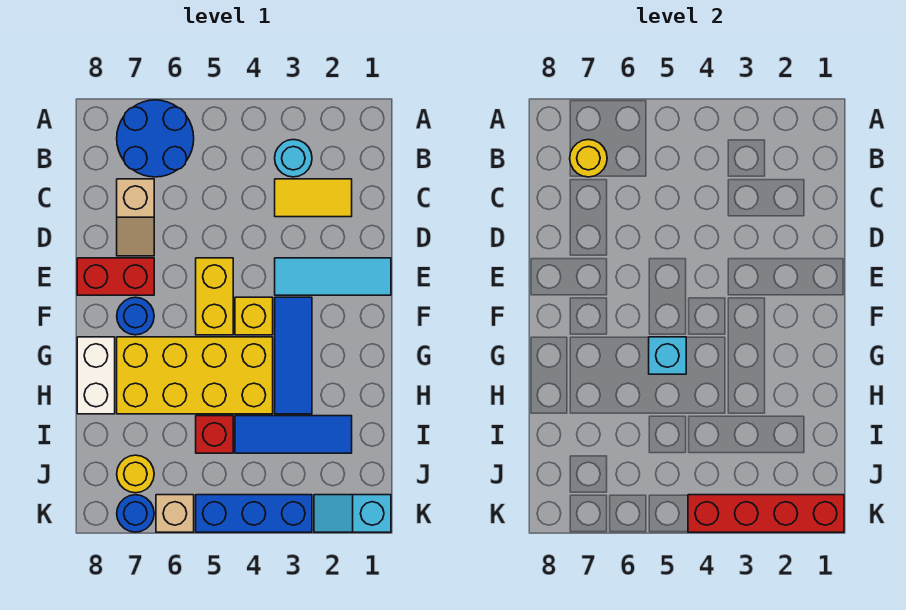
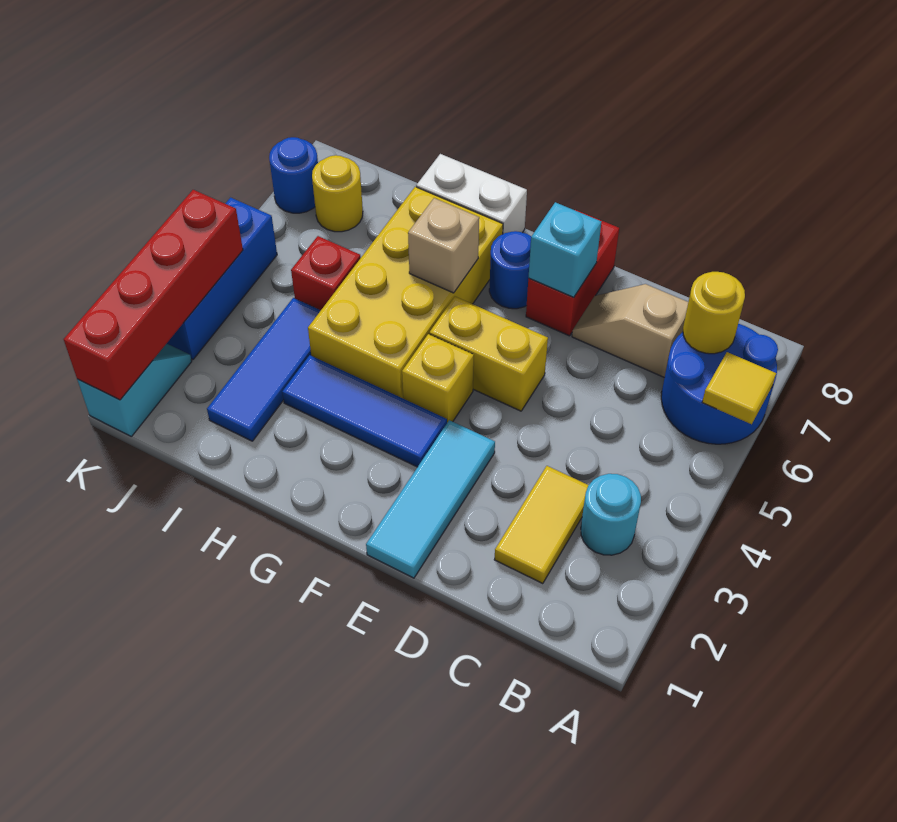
none -> yellow tile A6 level 2
cyan brick G5 level 2 -> cyan brick E7 level 2
tan brick K6 level 1 -> tan brick G6 level 2

